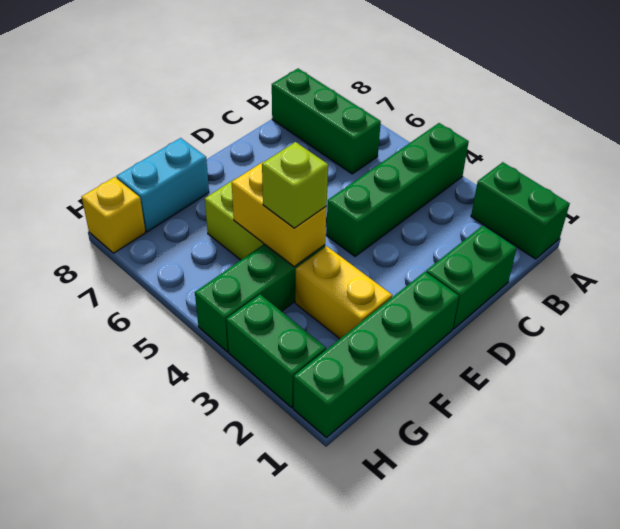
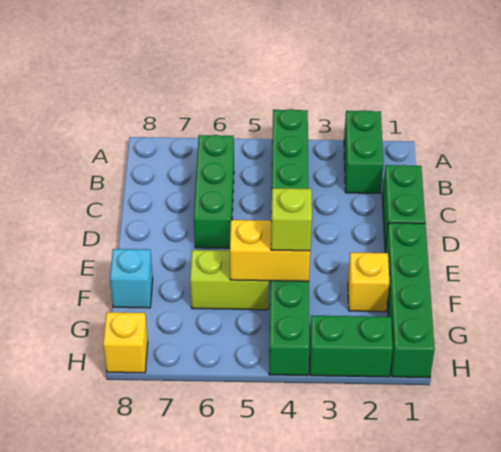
green brick A1:A2 level 1 -> green brick A2:B2 level 1
green brick B6:B8 level 1 -> green brick B6:D6 level 1
yellow brick F2:F3 level 1 -> yellow brick F2 level 1
cyan brick F8:G8 level 1 -> cyan brick F8 level 1

